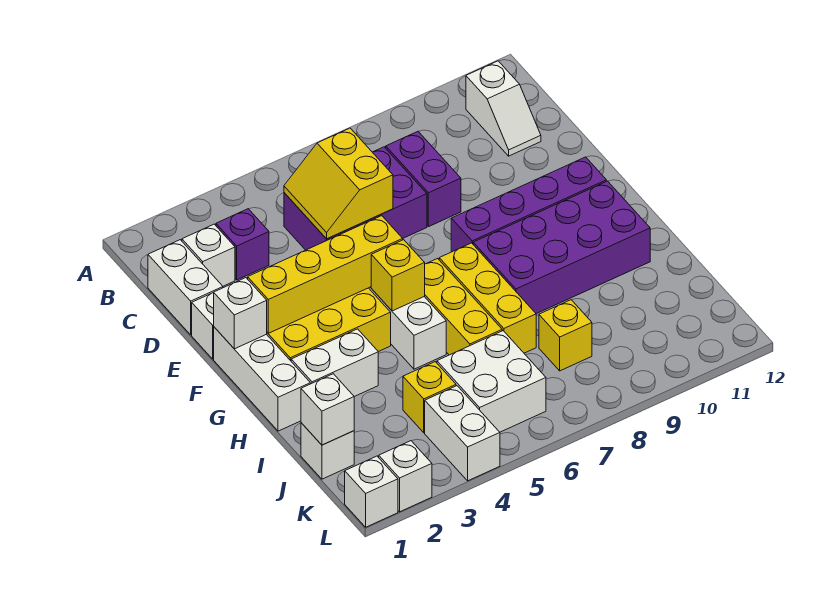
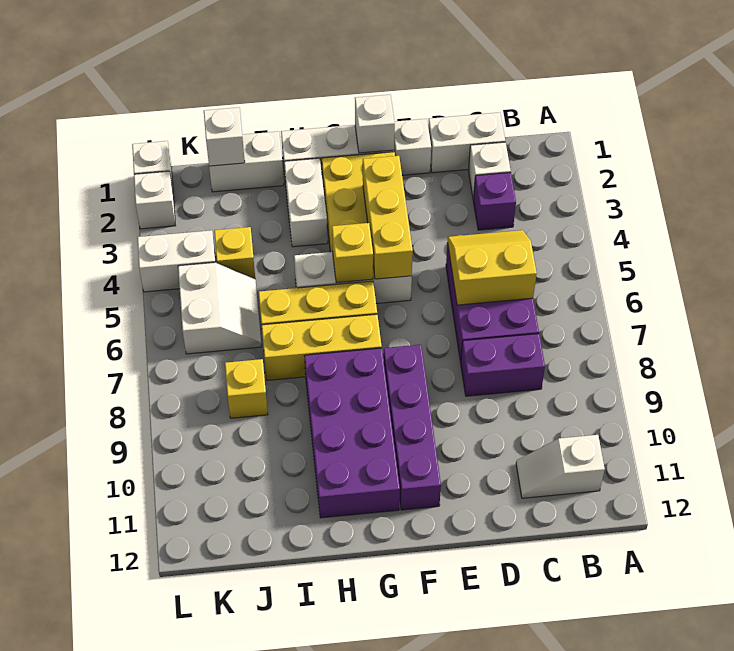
yellow brick F2:F5 level 2 -> yellow brick F3:F5 level 2
white brick J1 level 1 -> white brick I1:J1 level 1
white brick J5:K6 level 1 -> white slope J5:K6 level 1 top K

